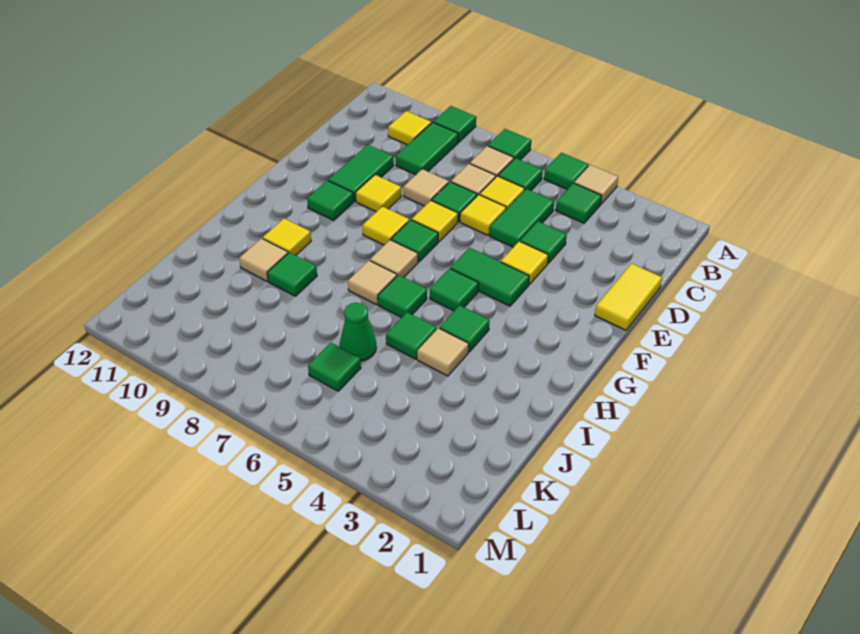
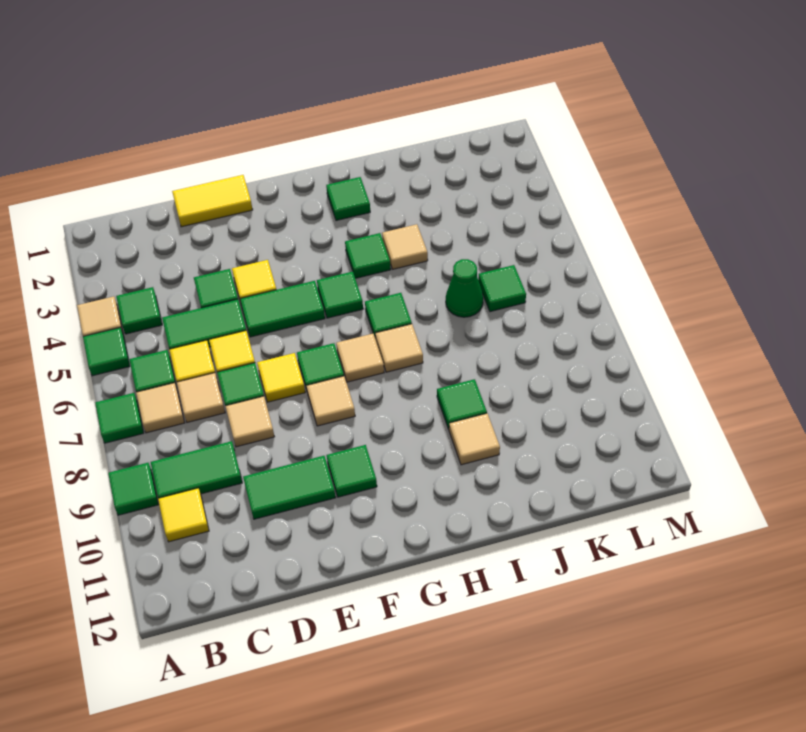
yellow tile E9 level 1 -> none
green tile F4:F5 level 1 -> green tile E5:F5 level 1
yellow tile F8 level 1 -> tan tile F8 level 1
yellow tile H10 level 1 -> none
green tile I5 level 1 -> green tile H2 level 1

